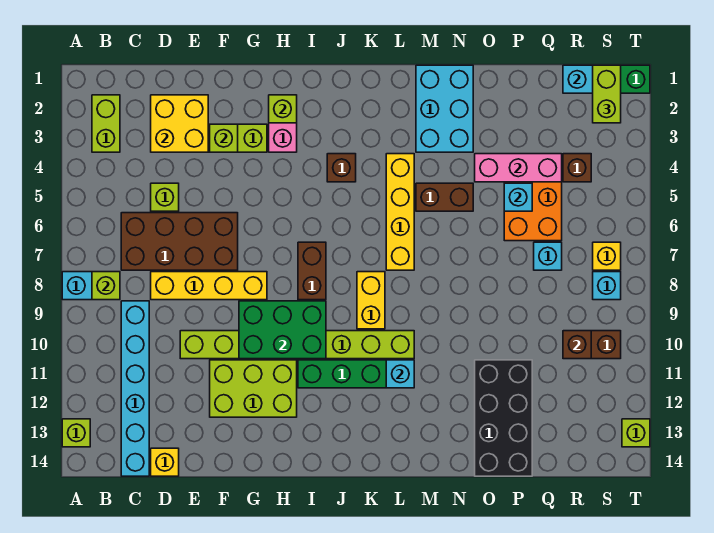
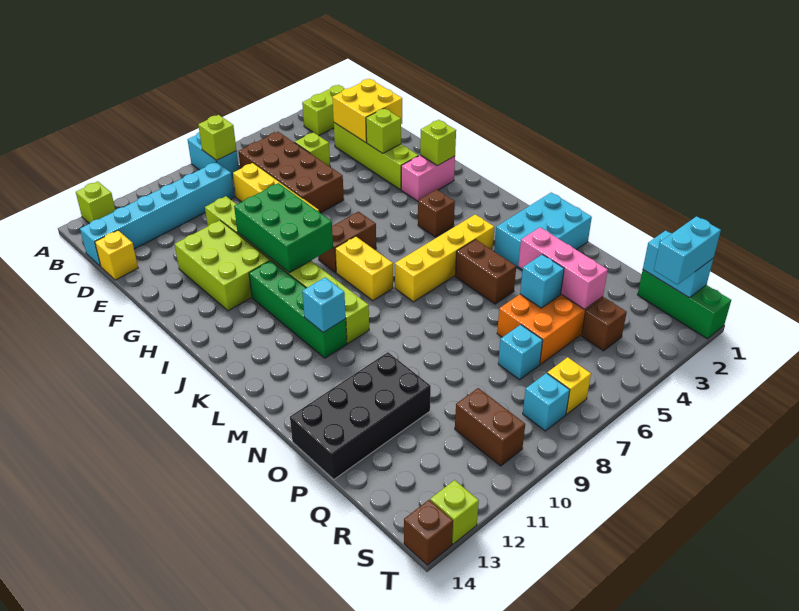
yellow brick K8:K9 level 1 -> yellow brick J8:K8 level 1
brown brick R10 level 2 -> brown brick T14 level 1
lime brick S1:S2 level 3 -> cyan brick S1:S2 level 3

